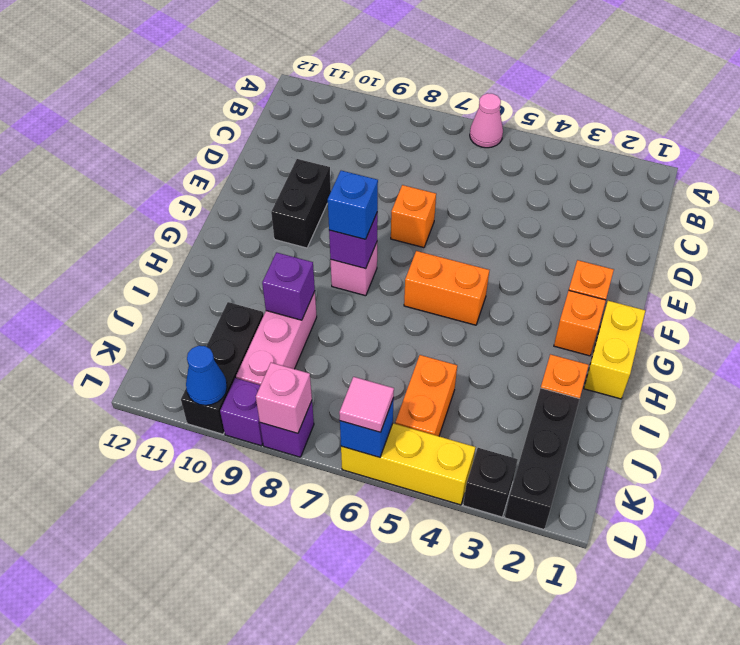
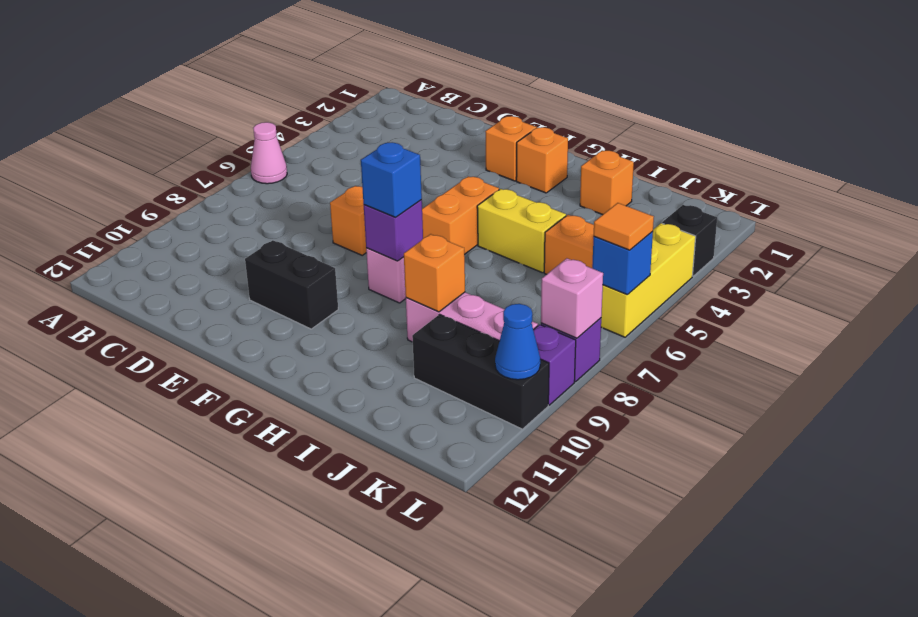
yellow brick G1:H1 level 1 -> yellow brick H5:I5 level 1
purple brick I9 level 2 -> orange brick I9 level 2
black brick J2:L2 level 1 -> none
pink tile L6 level 3 -> orange tile L6 level 3

